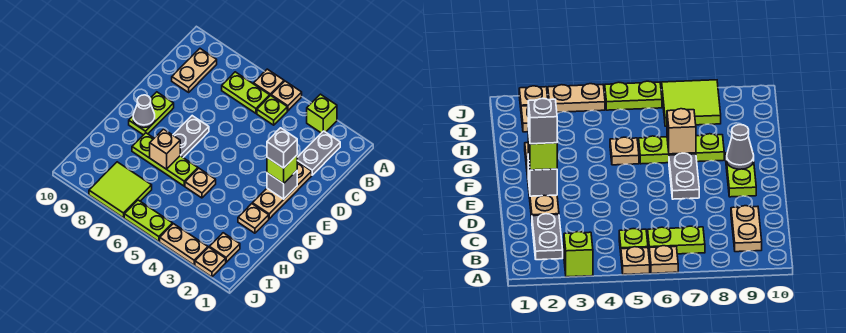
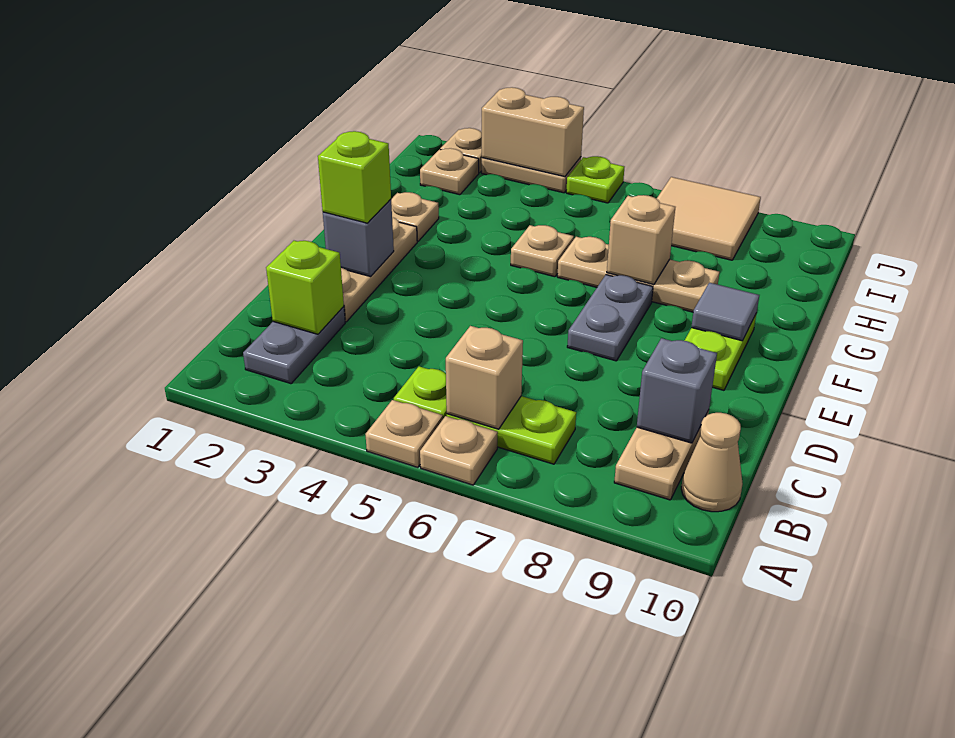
lime brick A3 level 1 -> lime brick C2 level 2
none -> tan brick B6 level 2
none -> tan cone B10 level 1
grey brick E2 level 4 -> grey brick C9 level 2
grey cone F9 level 2 -> grey tile F9 level 2
lime plate G6:G8 level 1 -> tan plate G6:G8 level 1
lime tile I7:J8 level 1 -> tan tile I7:J8 level 1
none -> tan brick J3:J4 level 2
lime plate J5:J6 level 1 -> lime plate J5 level 1

